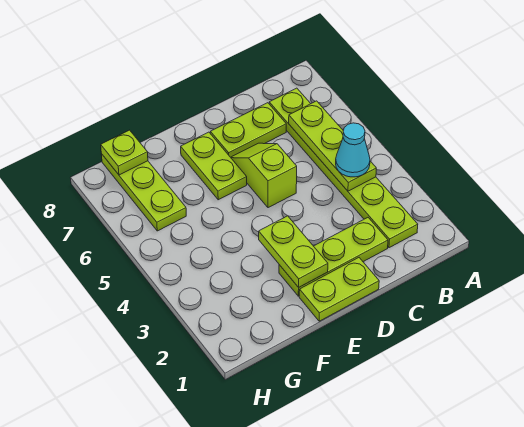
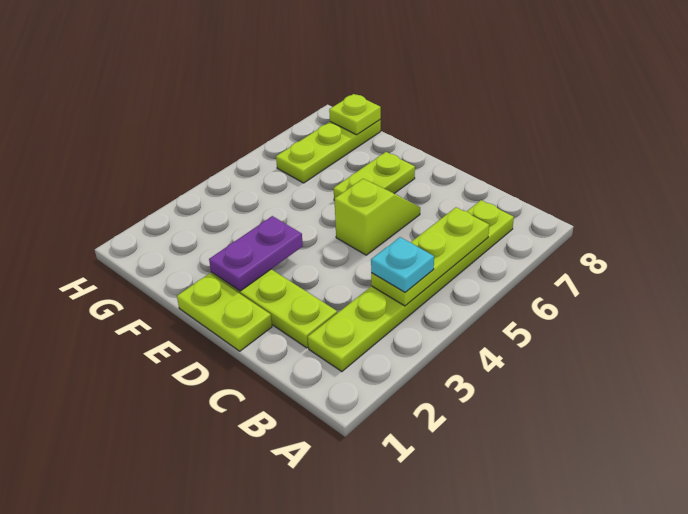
cyan cone B4 level 3 -> cyan plate B4 level 3
lime plate C7:D7 level 1 -> none
lime plate E2:E3 level 2 -> purple plate E2:E3 level 2

